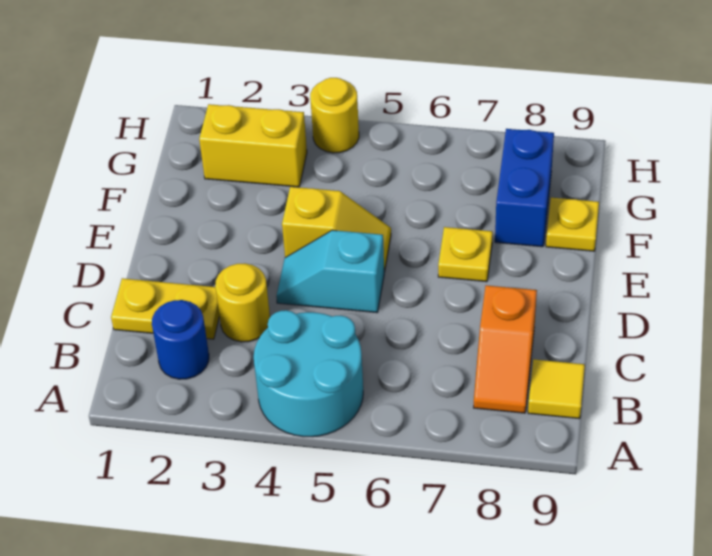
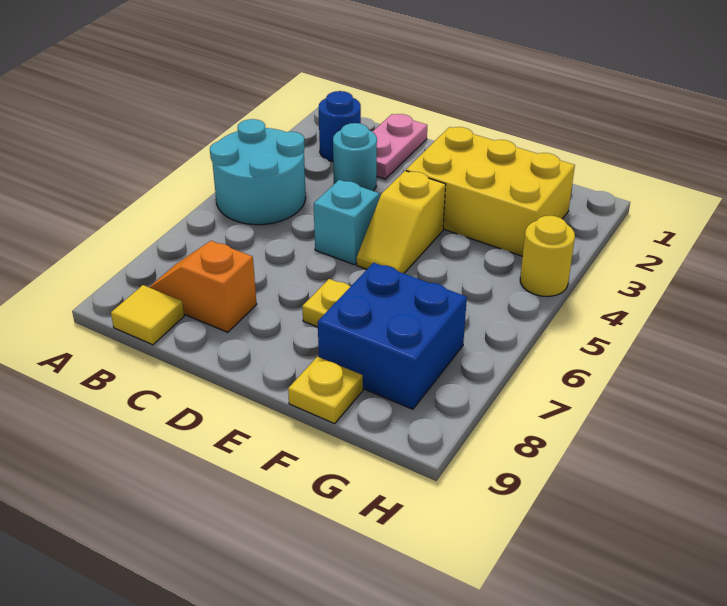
yellow plate C1:C2 level 1 -> pink plate C1:C2 level 1
yellow round brick C3 level 1 -> cyan round brick C3 level 1
blue brick F8:G8 level 1 -> blue brick F7:G8 level 1
yellow brick G2:G3 level 1 -> yellow brick E2:G3 level 1

